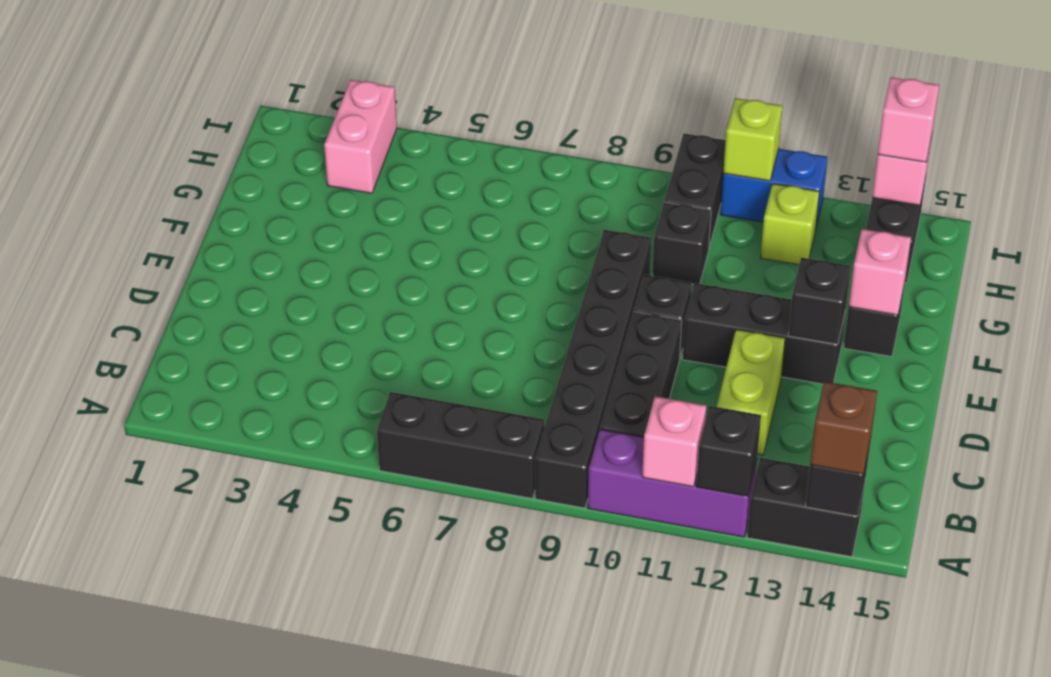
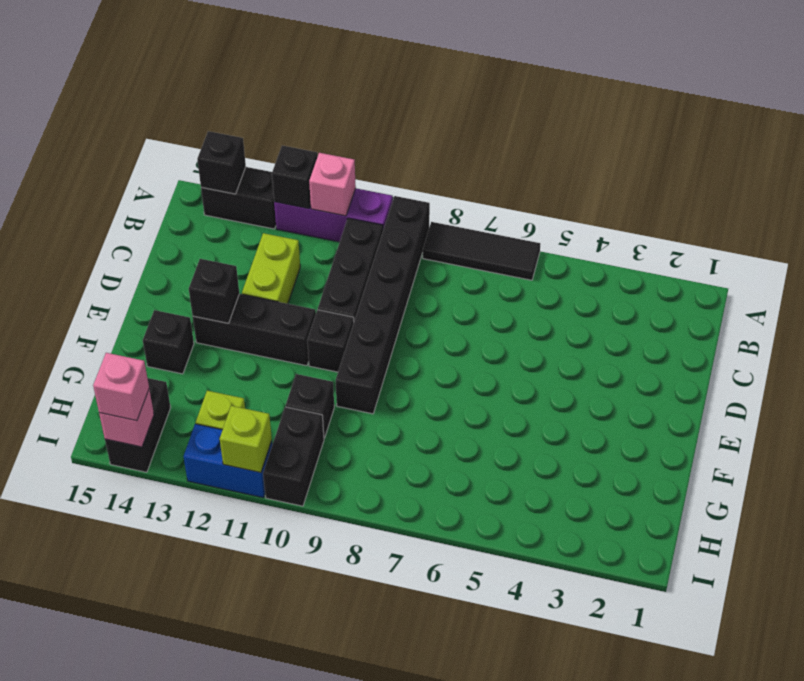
black brick A6:A8 level 1 -> black tile A6:A8 level 1
brown brick A14 level 3 -> none
pink brick F14 level 2 -> none
pink brick H3:I3 level 1 -> none

